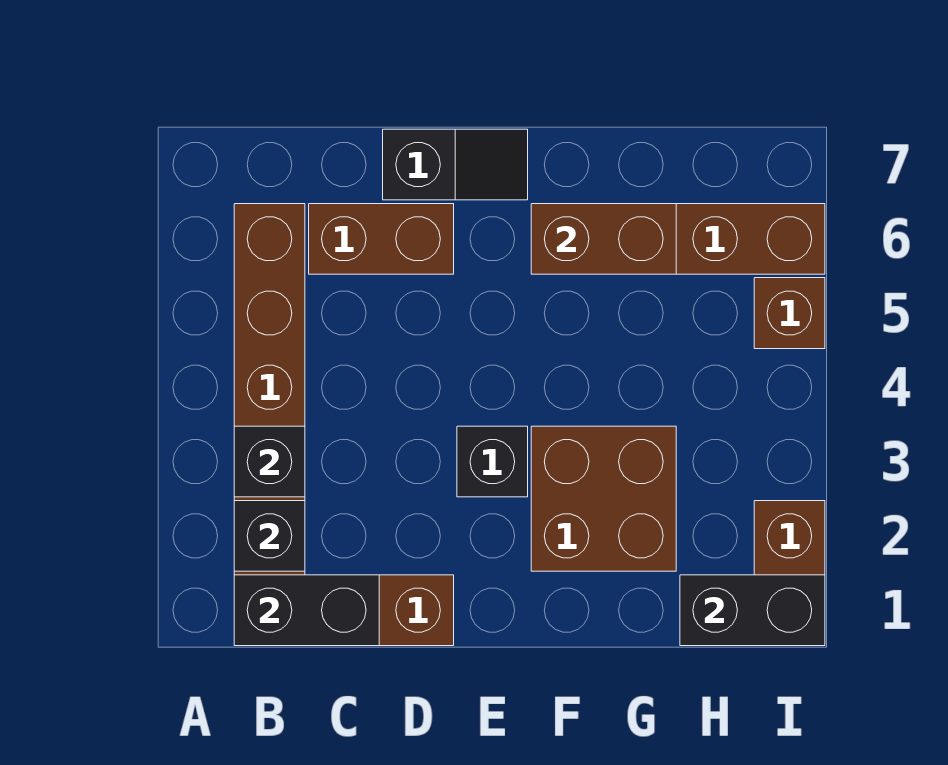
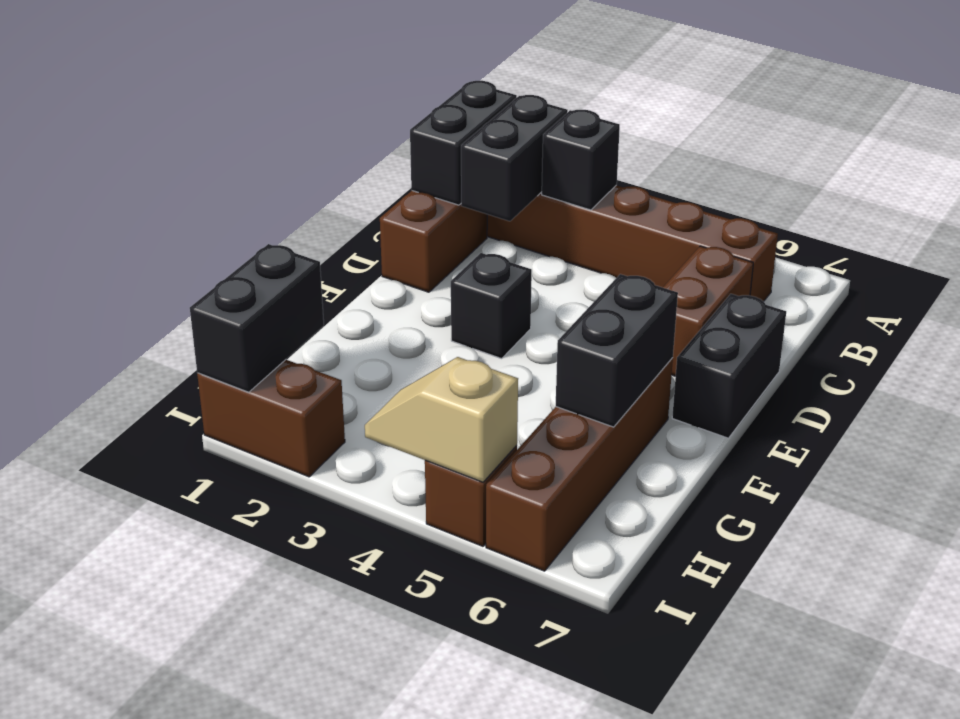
black brick B2 level 2 -> black brick B2:C2 level 2
black slope D7:E7 level 1 top D -> black brick D7:E7 level 1
brown brick F2:G3 level 1 -> none
brown brick F6:G6 level 2 -> black brick F6:G6 level 2
none -> tan slope I4:I5 level 2 top 5

